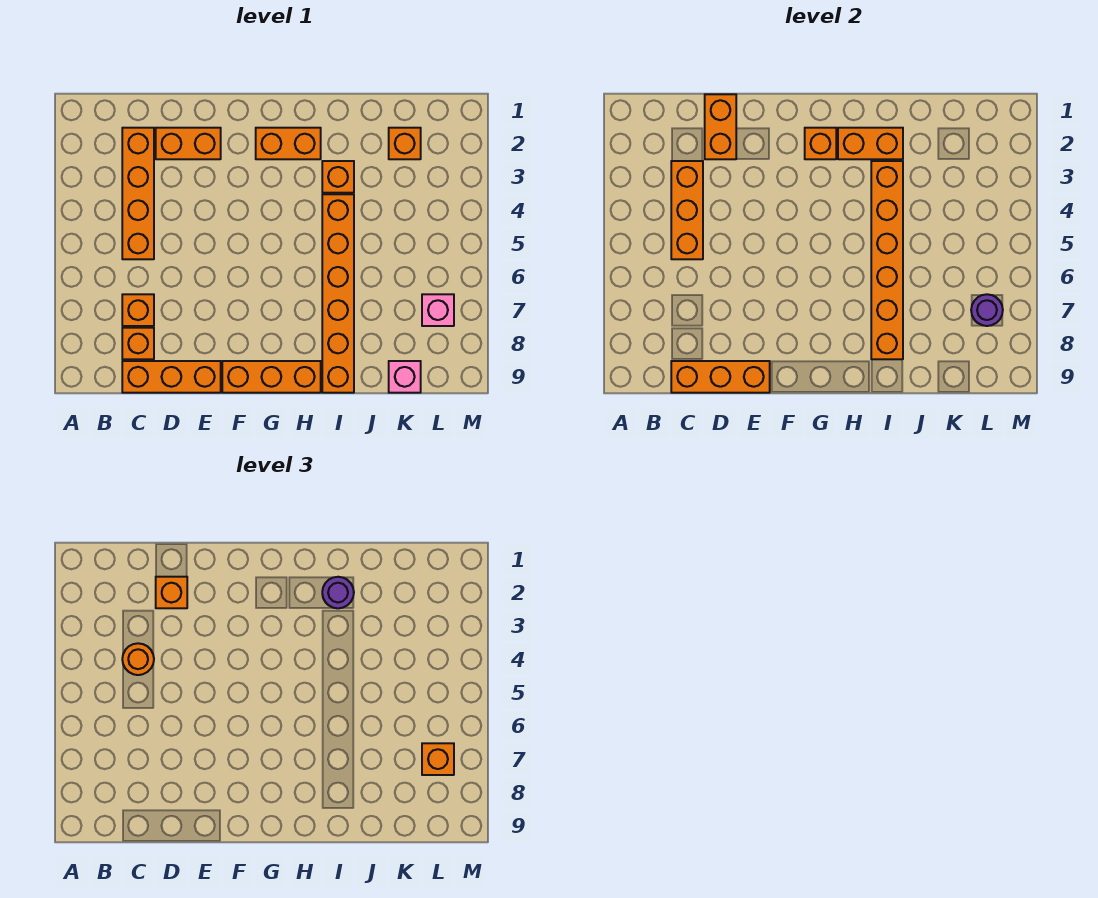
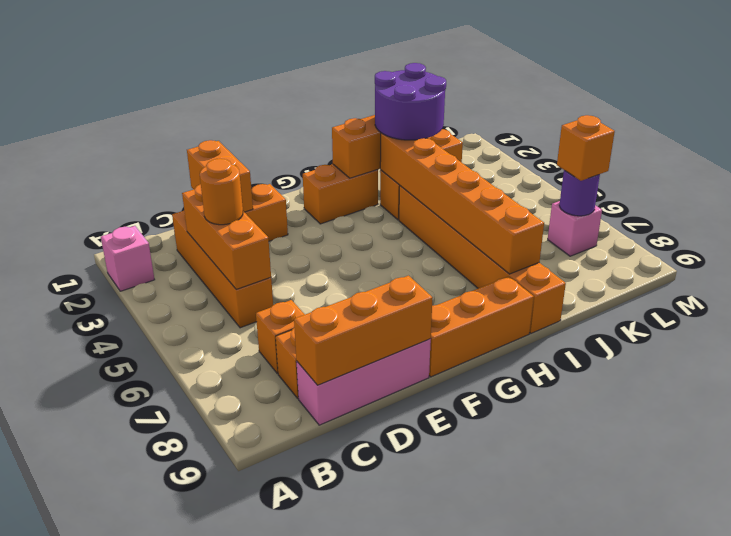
orange brick C9:E9 level 1 -> pink brick C9:E9 level 1
orange brick D2 level 3 -> none
orange brick G2 level 2 -> none
purple round brick I2 level 3 -> purple round brick I2:J3 level 3
pink brick K9 level 1 -> pink brick A2 level 1

